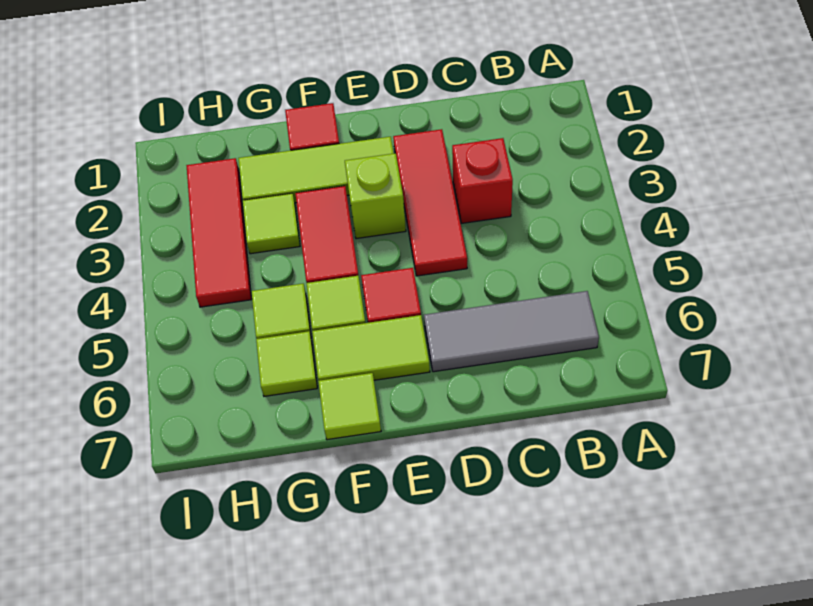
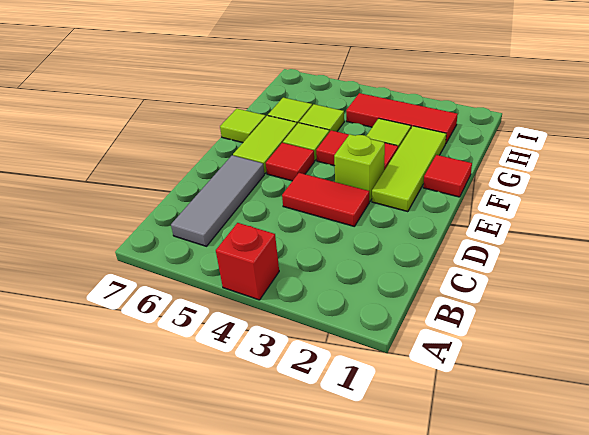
red brick C3 level 1 -> red brick A4 level 1
red tile D2:D4 level 1 -> red tile D3:D4 level 1

